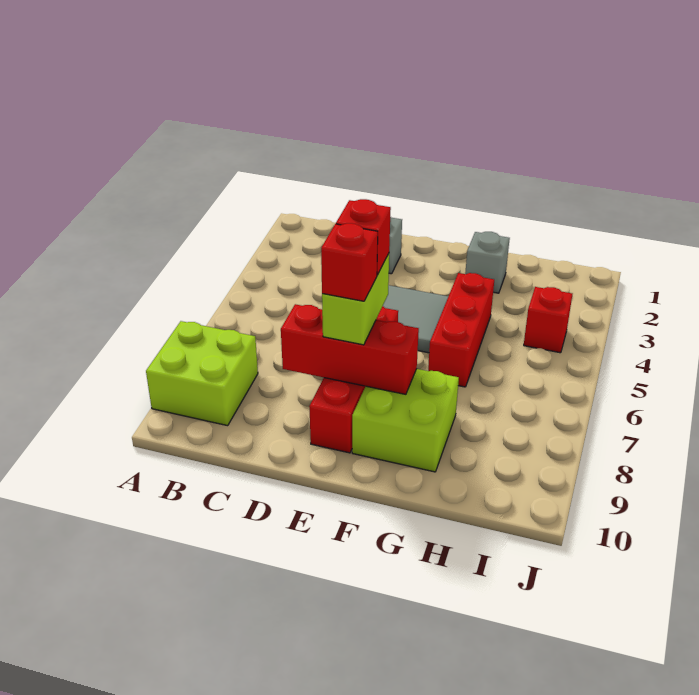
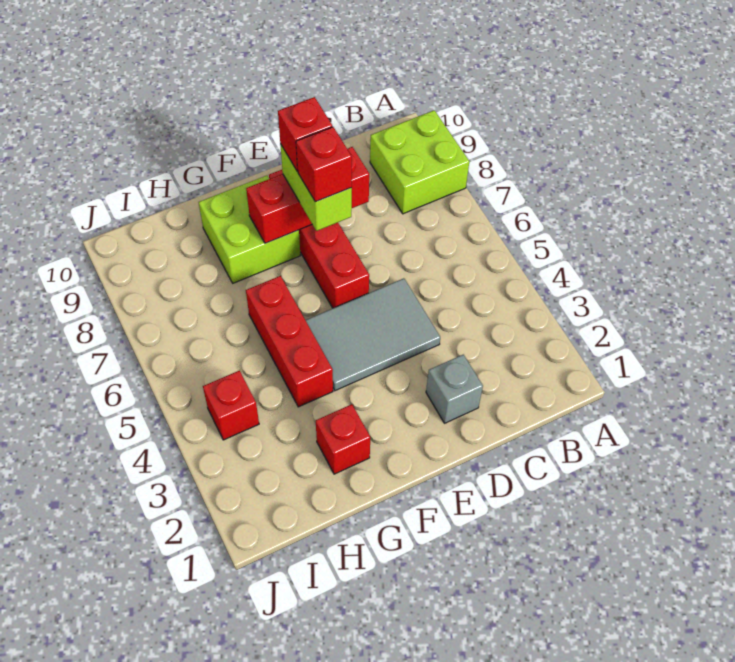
grey brick G2 level 1 -> red brick G2 level 1

